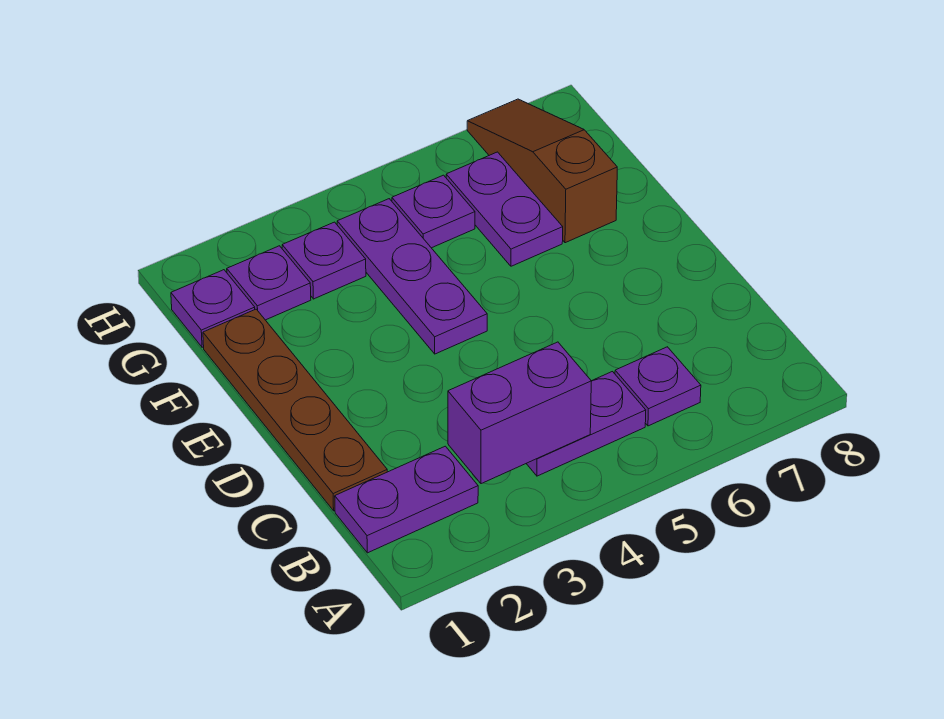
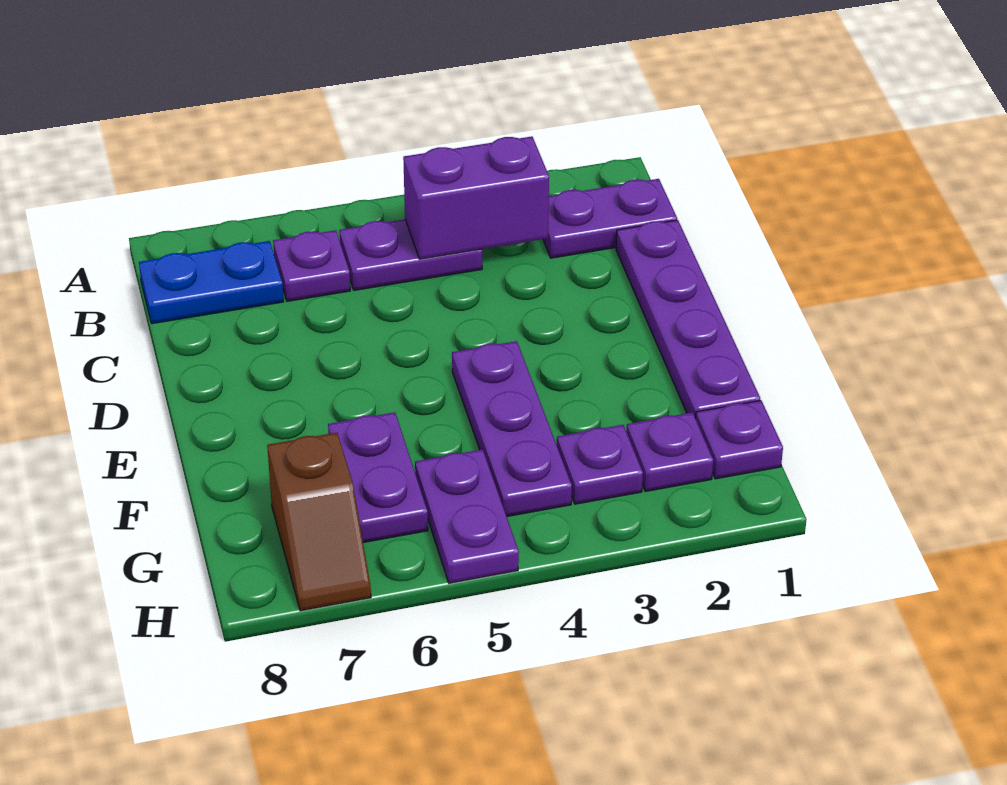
none -> blue plate B7:B8 level 1
brown plate C1:F1 level 1 -> purple plate C1:F1 level 1
brown slope F7:H7 level 1 top F -> brown slope G7:H7 level 1 top G
purple plate G5 level 1 -> purple plate G5:H5 level 1

